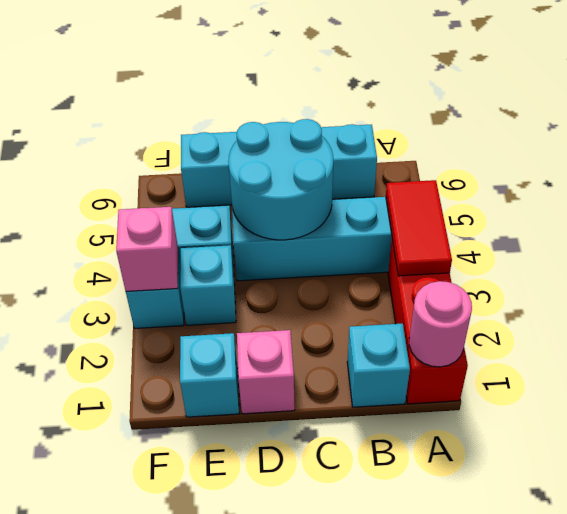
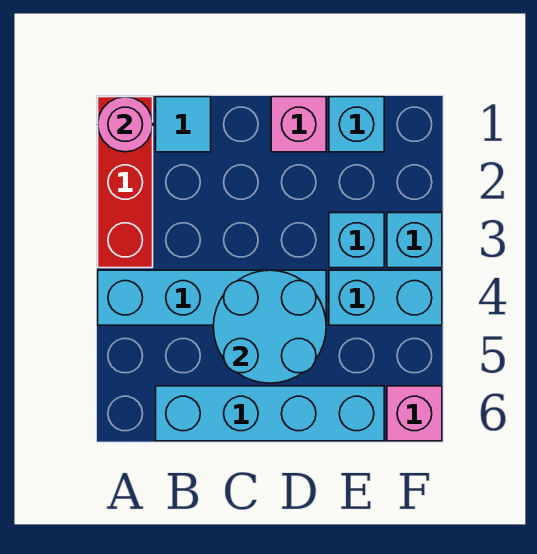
red tile A3:A4 level 2 -> none
cyan brick B1 level 1 -> cyan tile B1 level 1
pink brick F3 level 2 -> pink brick F6 level 1

